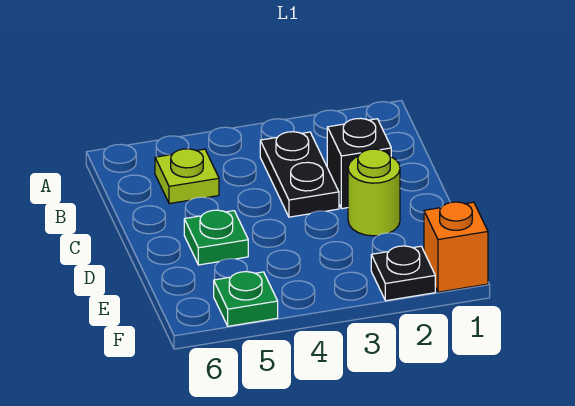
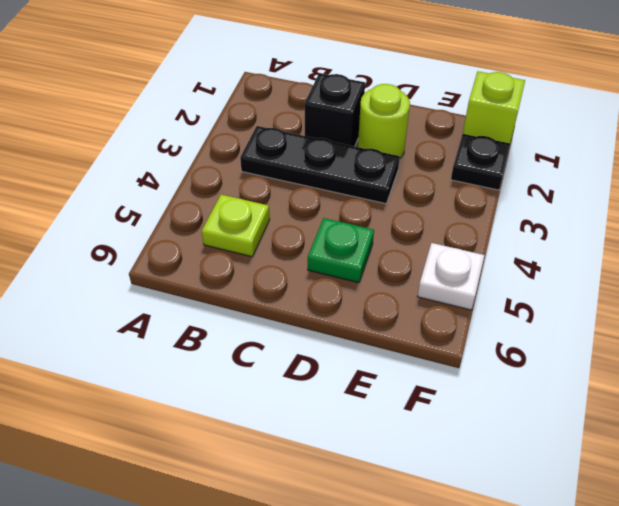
black plate B3:C3 level 1 -> black plate B3:D3 level 1
orange brick F1 level 1 -> lime brick F1 level 1
green plate F5 level 1 -> white plate F5 level 1

